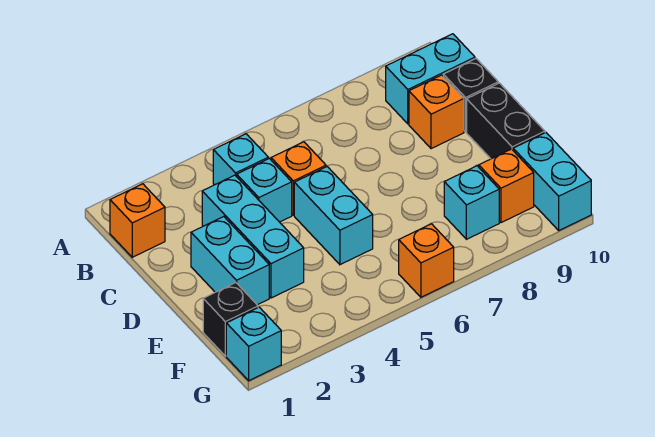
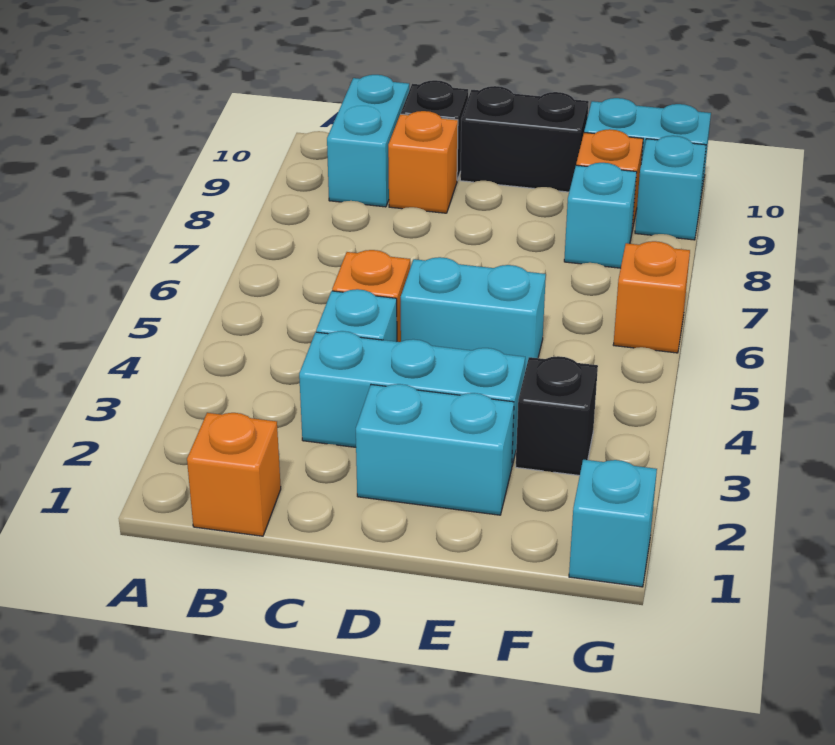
cyan brick B4 level 1 -> cyan brick G9 level 1
black brick F1 level 1 -> black brick F3 level 1

